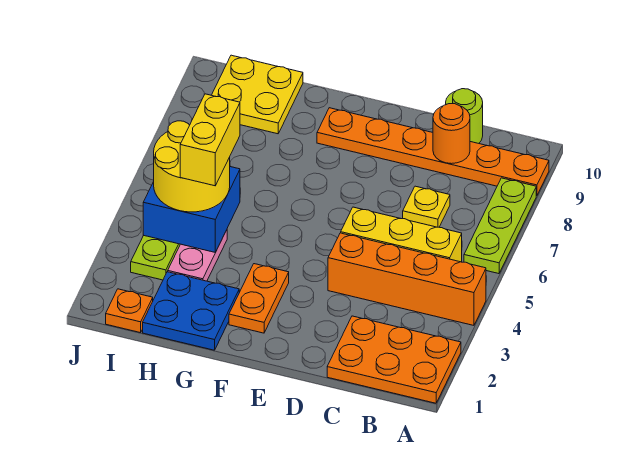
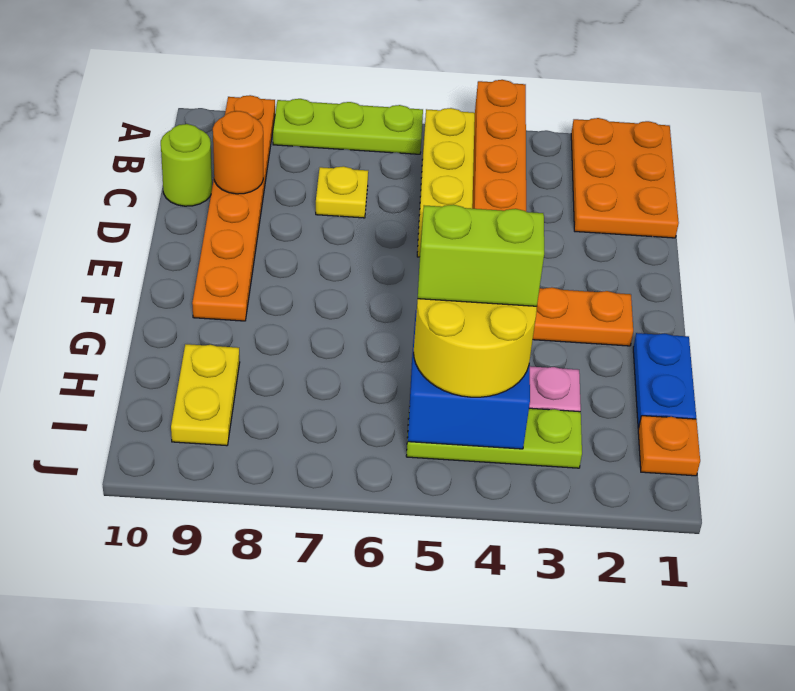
blue plate G1:H2 level 1 -> blue plate G1:H1 level 1
yellow brick H4:H5 level 4 -> lime brick H4:H5 level 4
yellow plate H9:I10 level 1 -> yellow plate H9:I9 level 1

